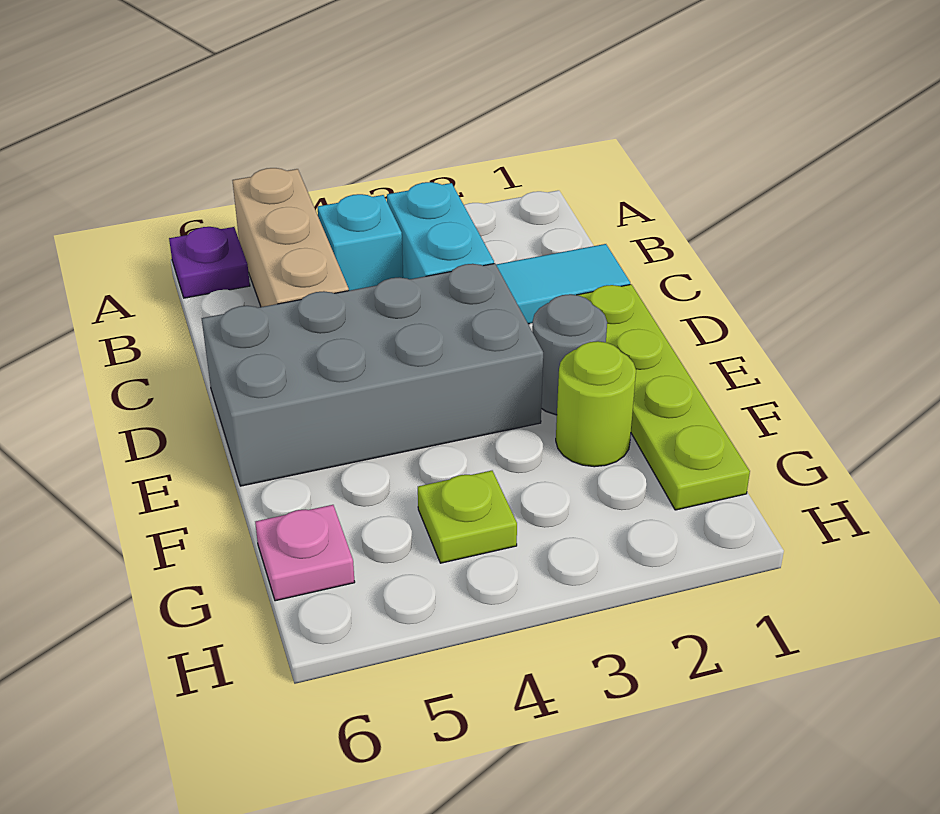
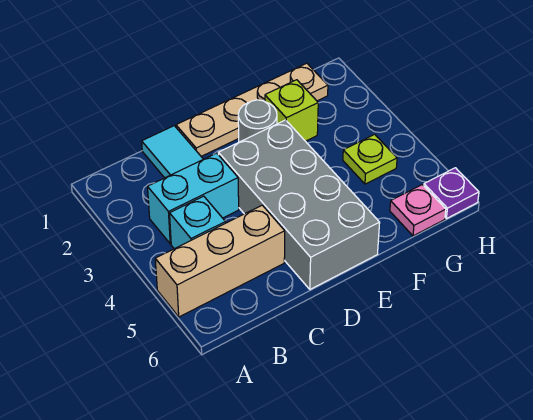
purple plate A6 level 1 -> purple plate H6 level 1
lime plate D1:G1 level 1 -> tan plate D1:G1 level 1
lime round brick F2 level 1 -> lime brick F2 level 1

